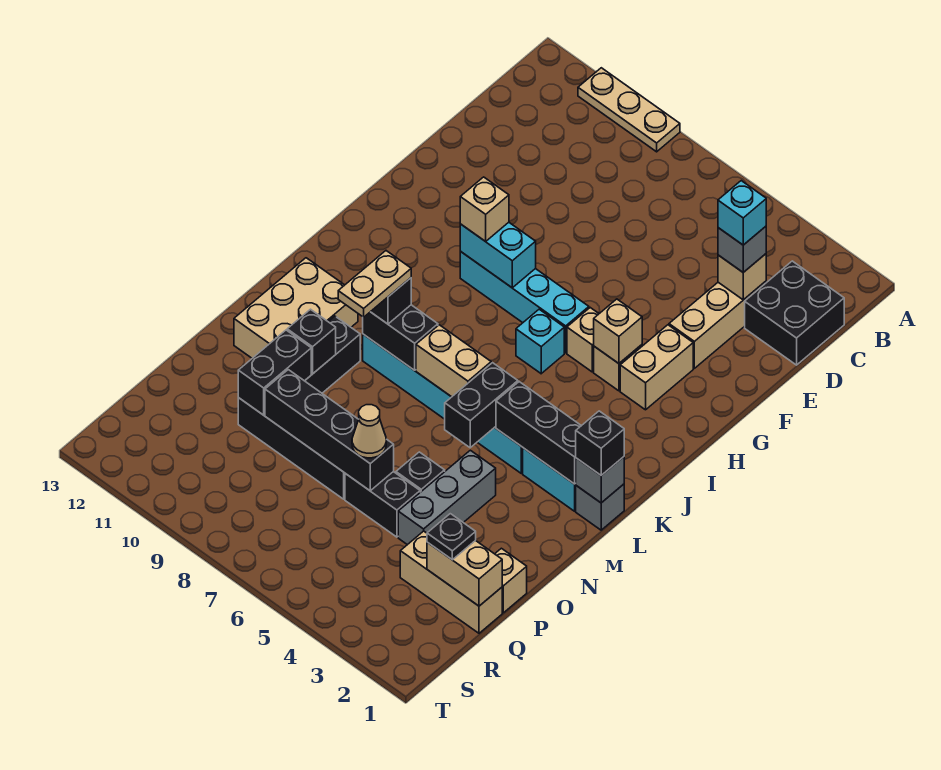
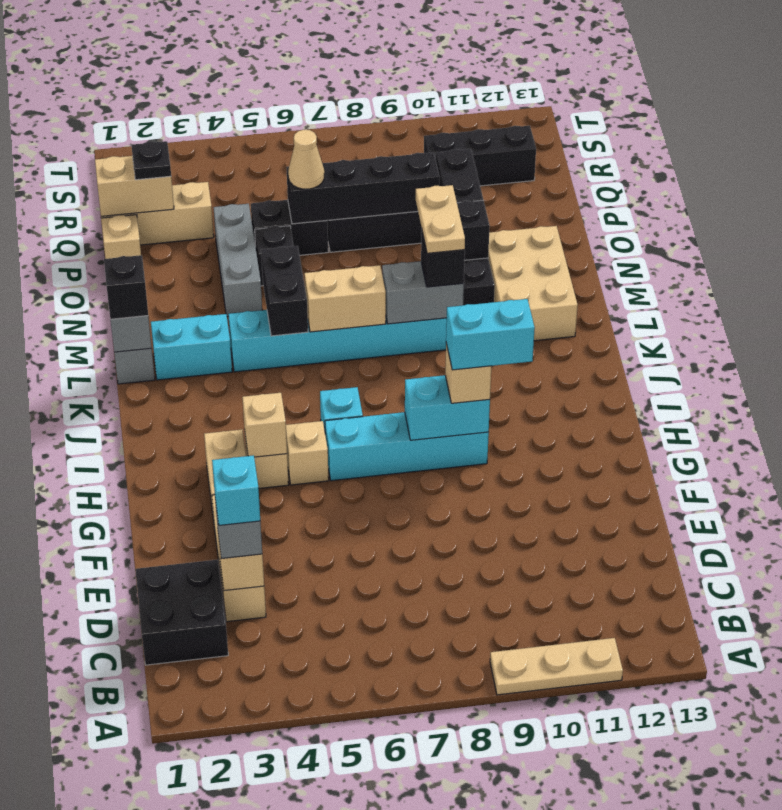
none -> cyan brick H9:H10 level 4
black brick L2:L4 level 2 -> black brick R10:R12 level 1
black brick L8:L9 level 2 -> grey brick L8:L9 level 2

